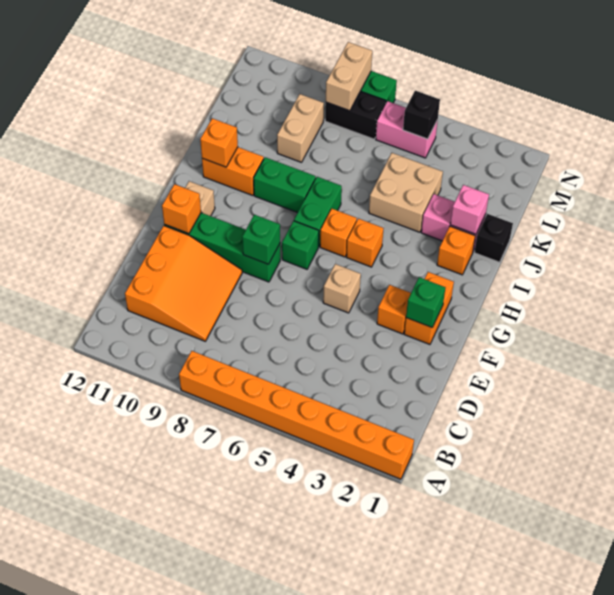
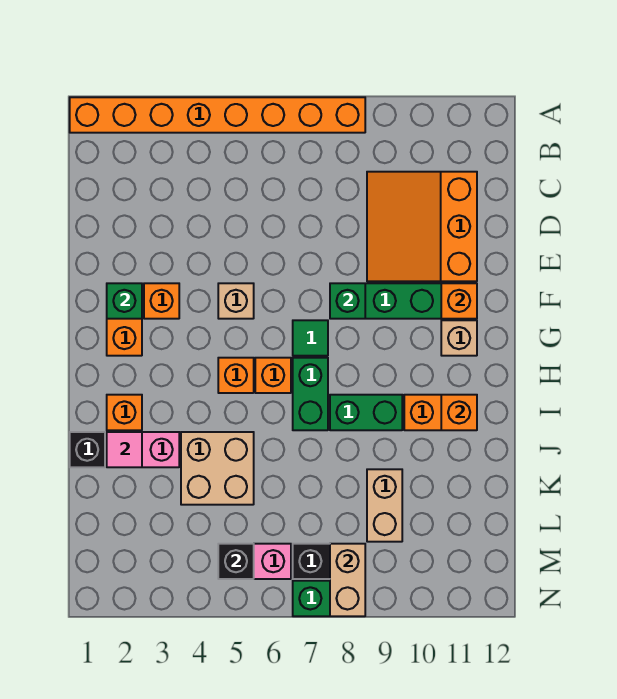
green brick G7 level 1 -> green tile G7 level 1
pink brick J2 level 2 -> pink tile J2 level 2

